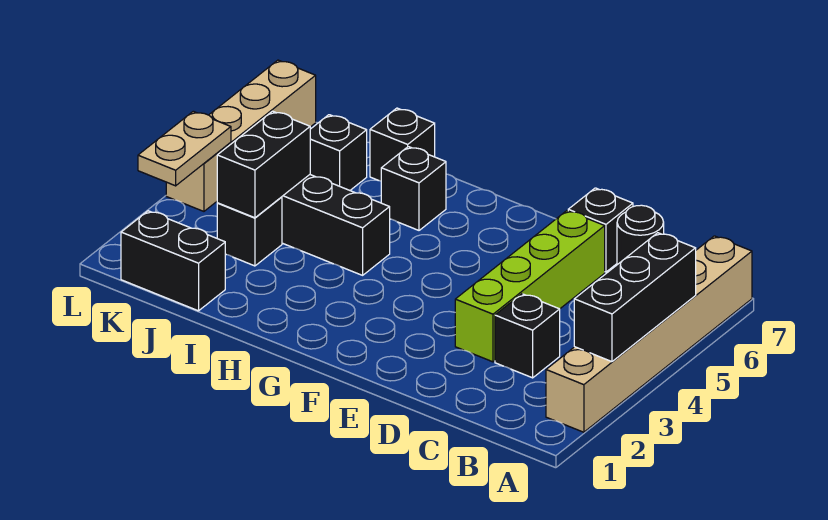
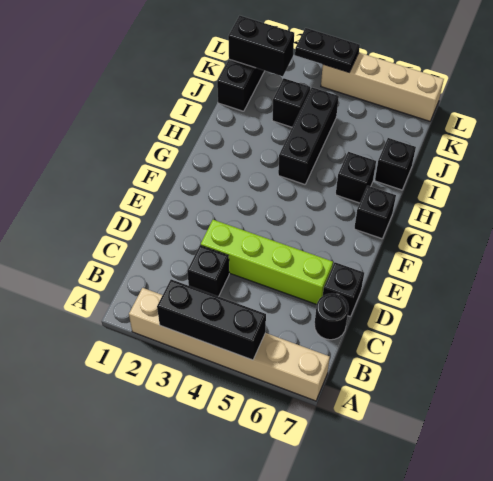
black brick J3:J4 level 2 -> black brick K1:K2 level 2
black brick J6 level 1 -> black brick G7 level 1
tan plate L3:L4 level 2 -> black plate L3:L4 level 2

